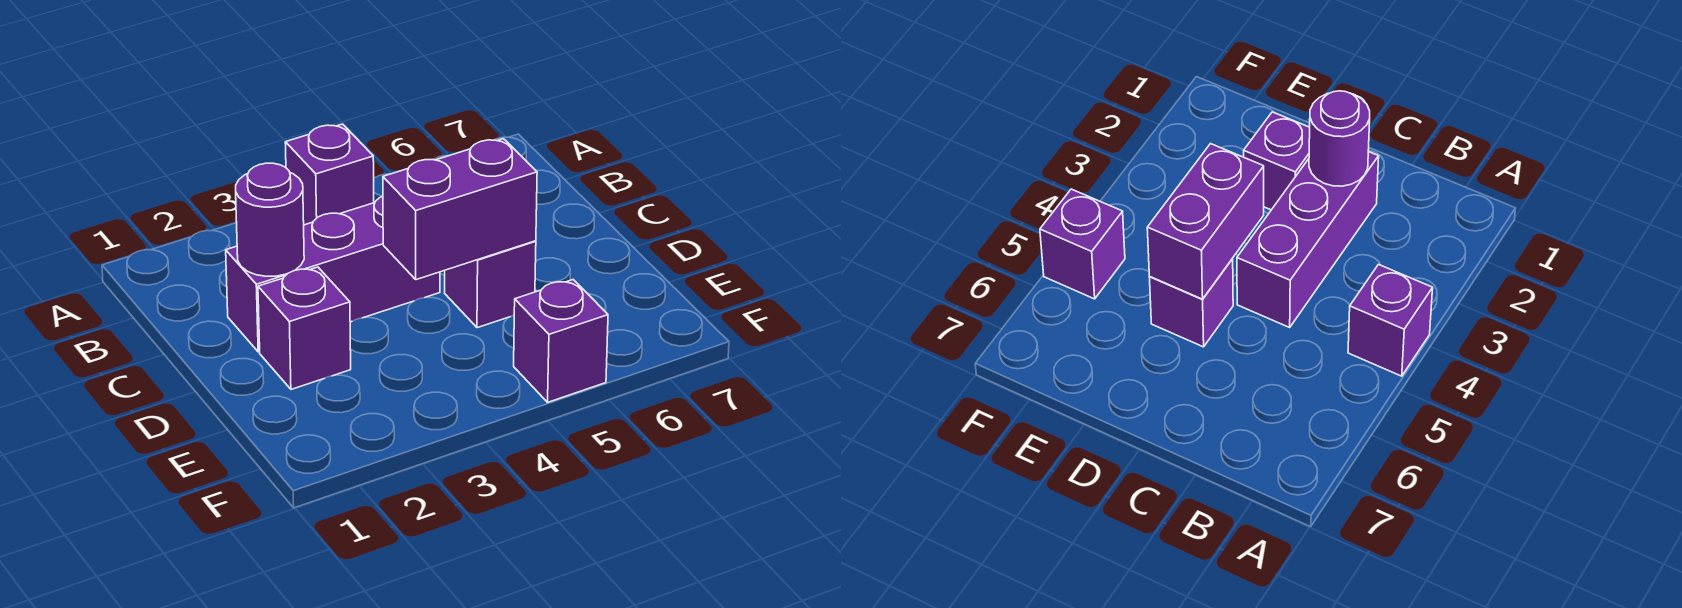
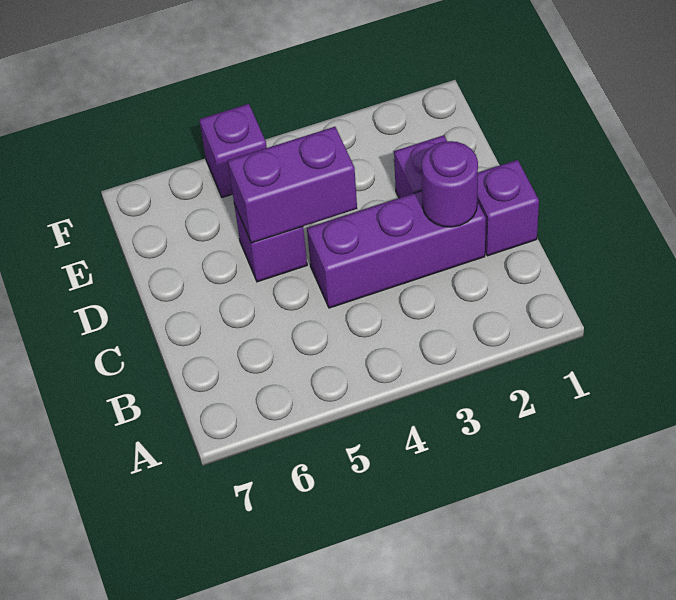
purple brick A4 level 1 -> purple brick C1 level 1

